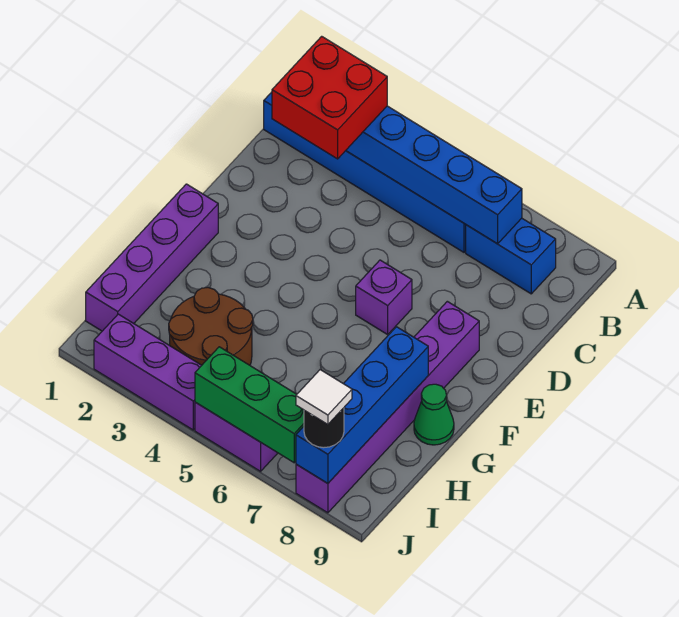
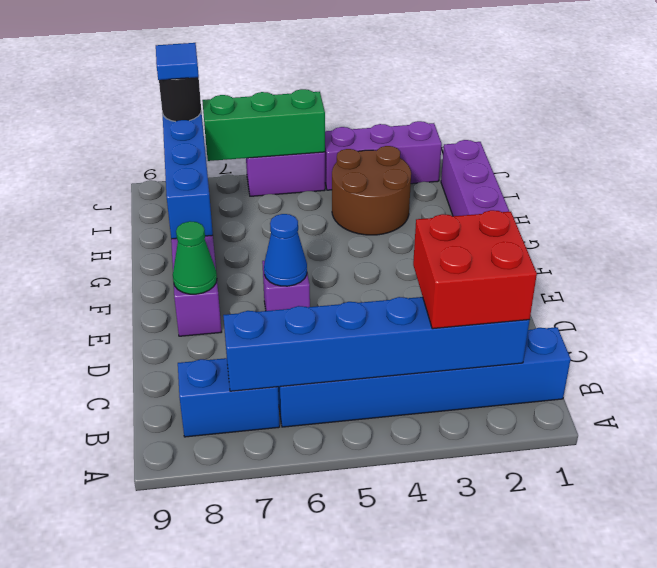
none -> blue cone E6 level 2
green cone G9 level 1 -> green cone E8 level 2
white tile J8 level 4 -> blue tile J8 level 4

